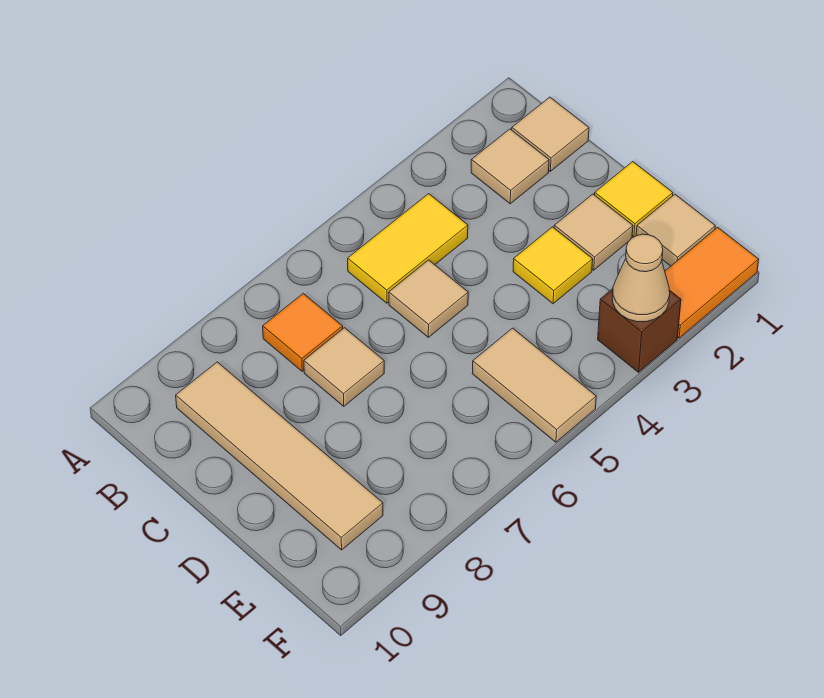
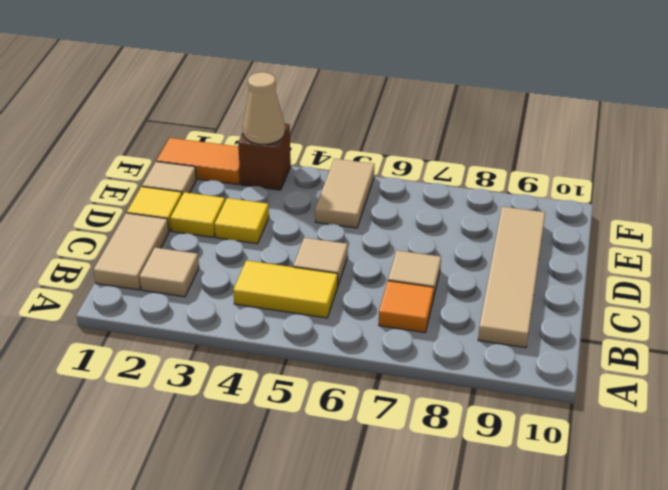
tan tile B1 level 1 -> tan tile B1:C1 level 1
tan tile D2 level 1 -> yellow tile D2 level 1

